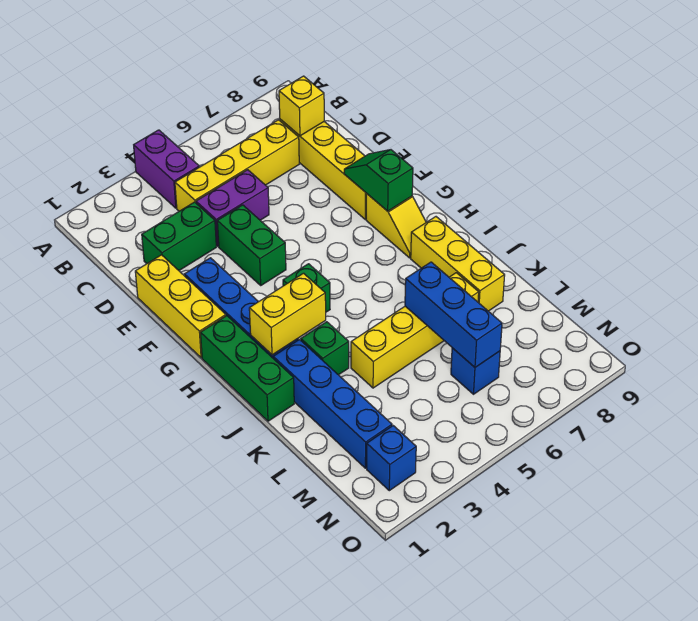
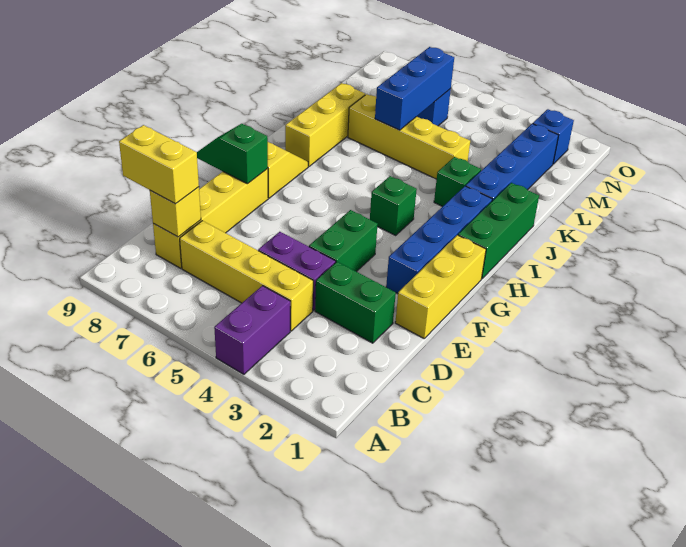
green slope F8:G8 level 2 top G -> green slope F8:F9 level 2 top 8
yellow brick I2:I3 level 2 -> yellow brick C8:C9 level 3

